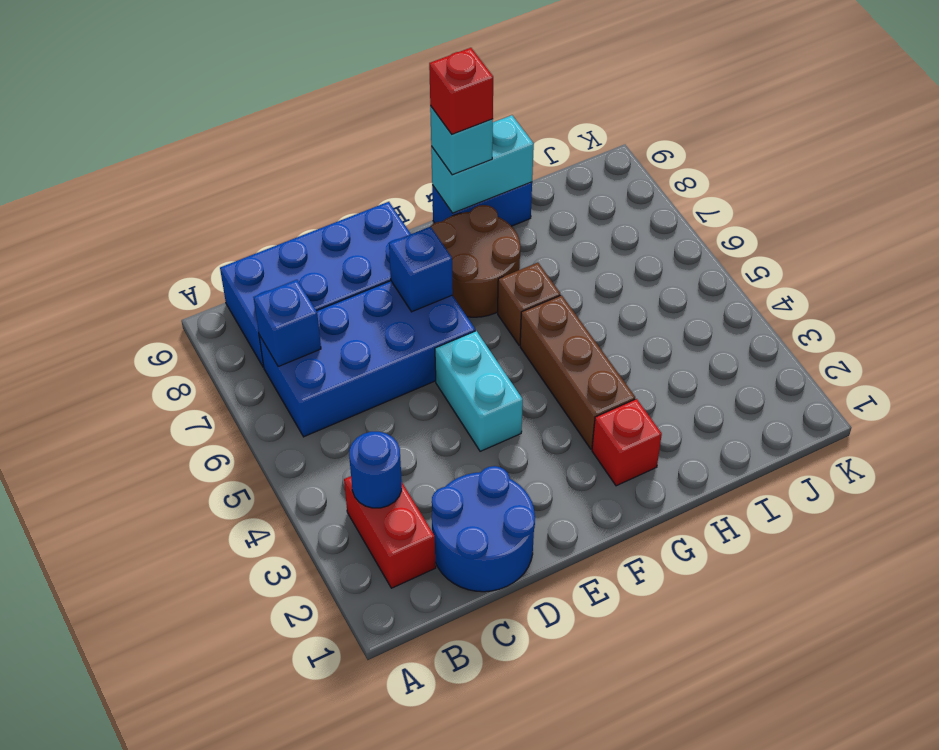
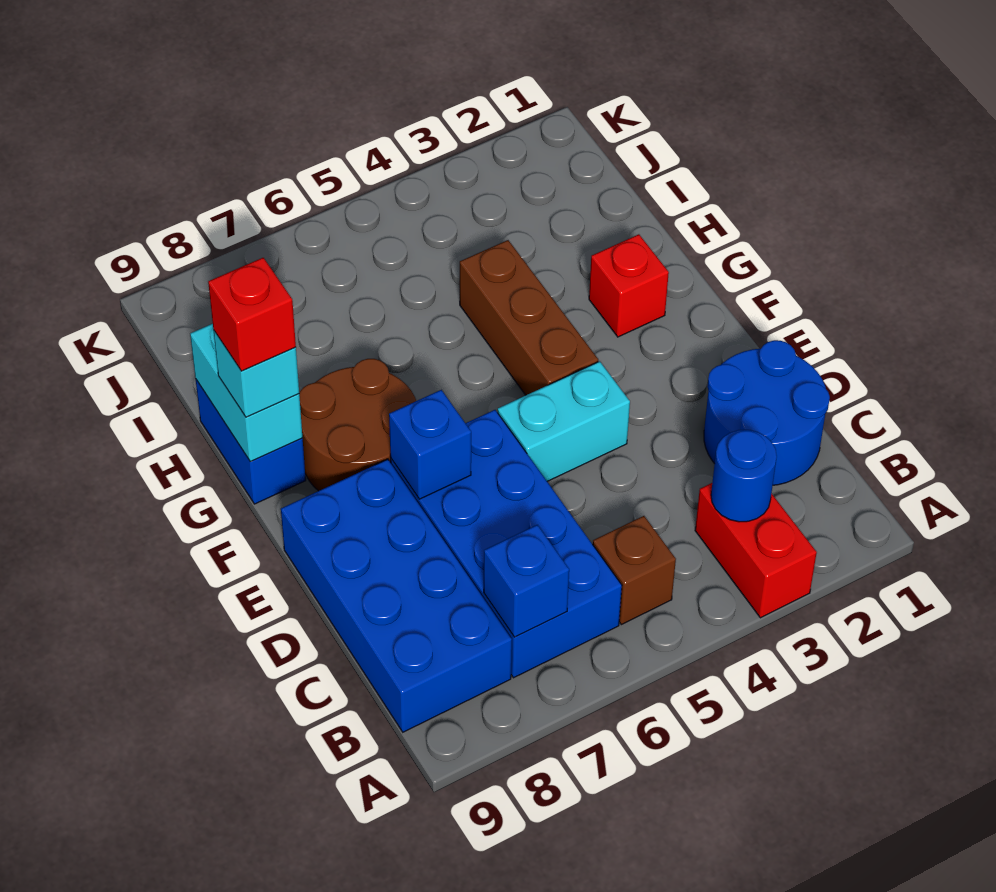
red brick B2:B3 level 1 -> red brick A3:B3 level 1
brown brick G3:G5 level 1 -> brown brick F4:H4 level 1
brown brick G6 level 1 -> brown brick B5 level 1

